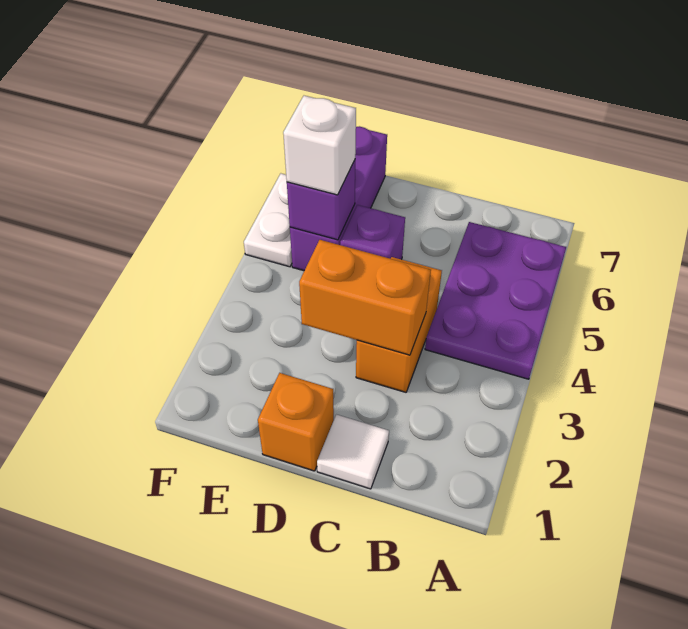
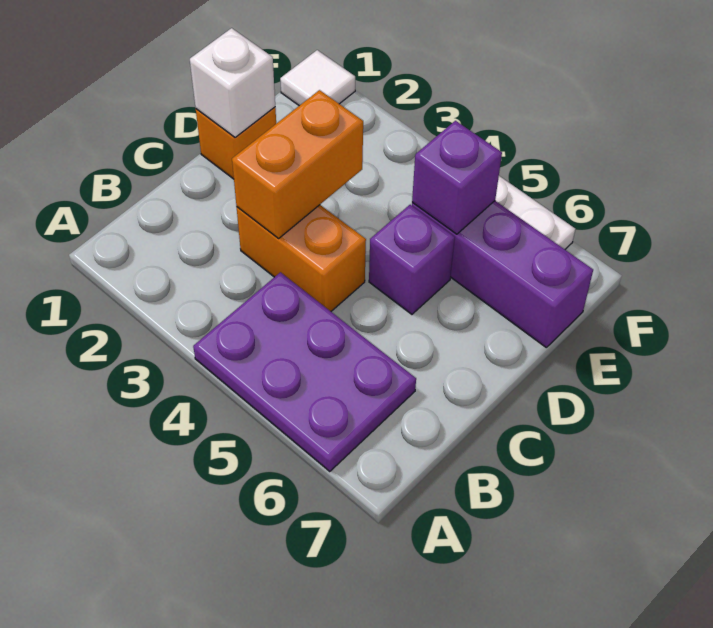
white tile C1 level 1 -> white tile F1 level 1
white brick E5 level 3 -> white brick D1 level 2

